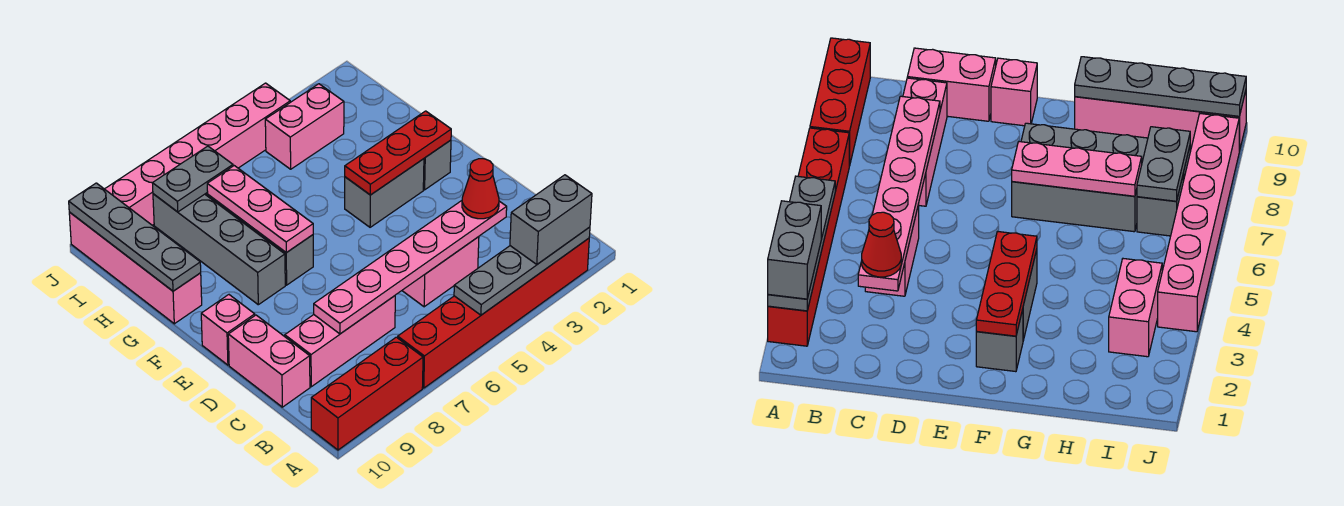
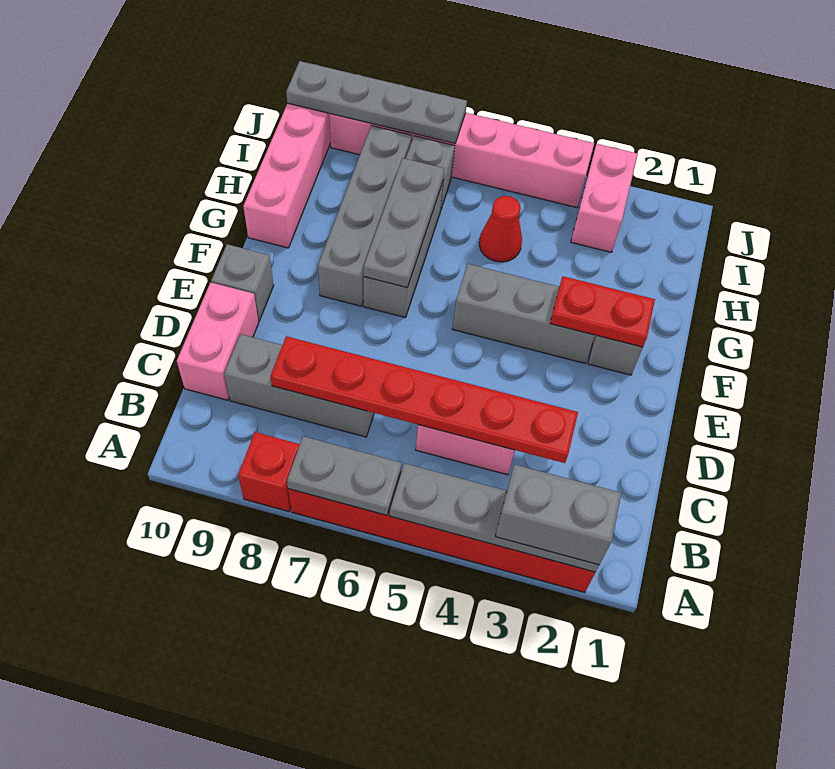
red brick A8:A10 level 1 -> red brick A8 level 1
pink plate C3:C8 level 2 -> red plate C3:C8 level 2
red cone C3 level 3 -> red cone H5 level 1
pink brick C7:C9 level 1 -> grey brick C7:C9 level 1
pink brick E10 level 1 -> grey brick E10 level 1
red plate F2:F4 level 2 -> red plate F2:F3 level 2
grey brick F3:F4 level 1 -> grey brick F3:F5 level 1
pink plate F7:H7 level 2 -> grey plate F7:H7 level 2
grey plate G10:J10 level 2 -> grey plate J7:J10 level 2
pink brick I3:I4 level 1 -> pink brick I3:J3 level 1
grey plate I7:I8 level 2 -> grey plate A6:A7 level 2

